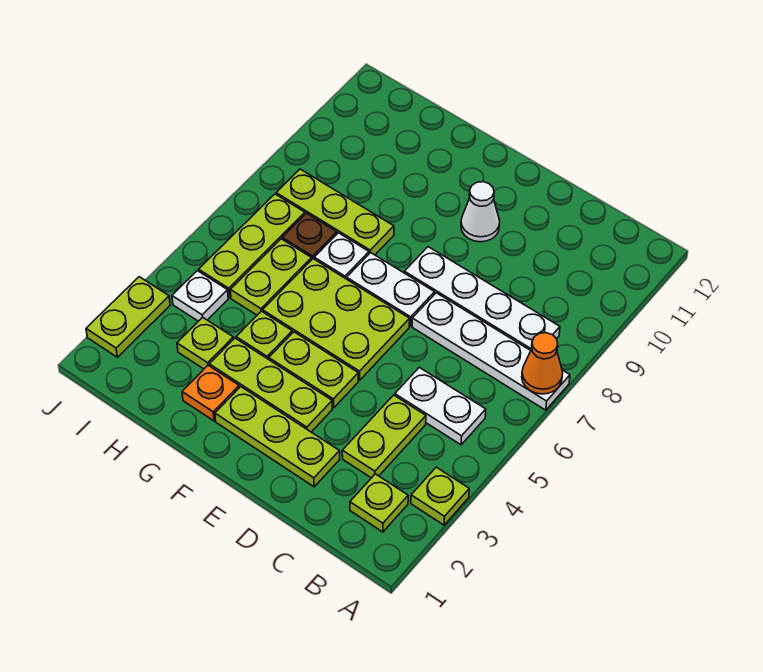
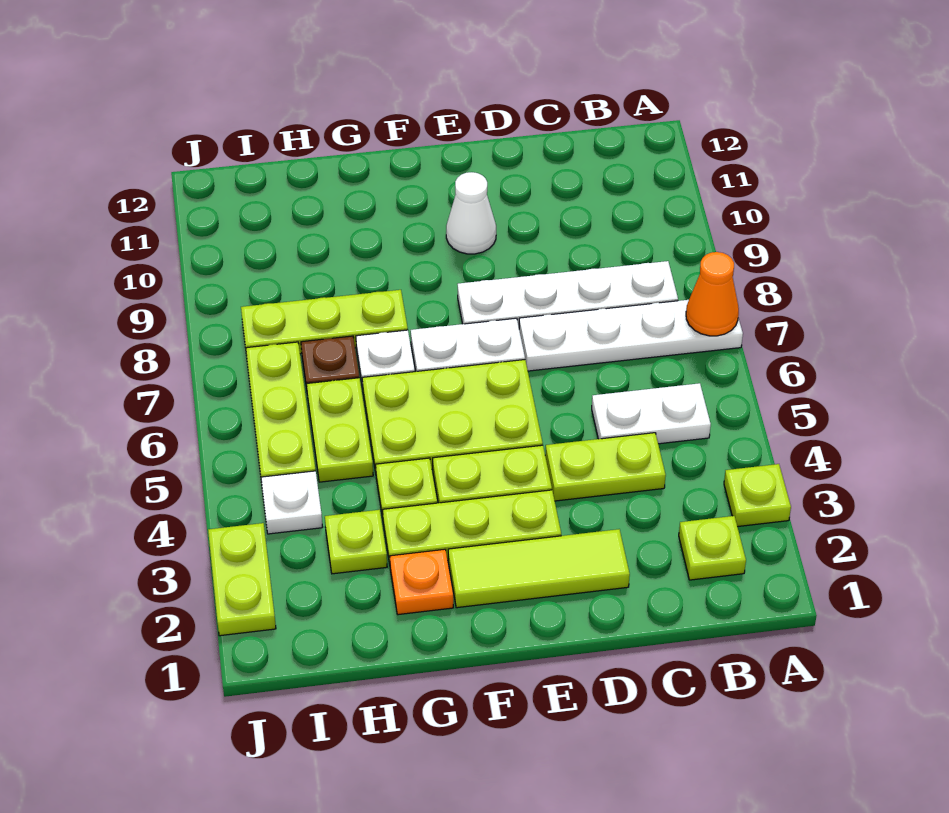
lime plate C3:C4 level 1 -> lime plate C4:D4 level 1
lime plate D2:F2 level 1 -> lime tile D2:F2 level 1

